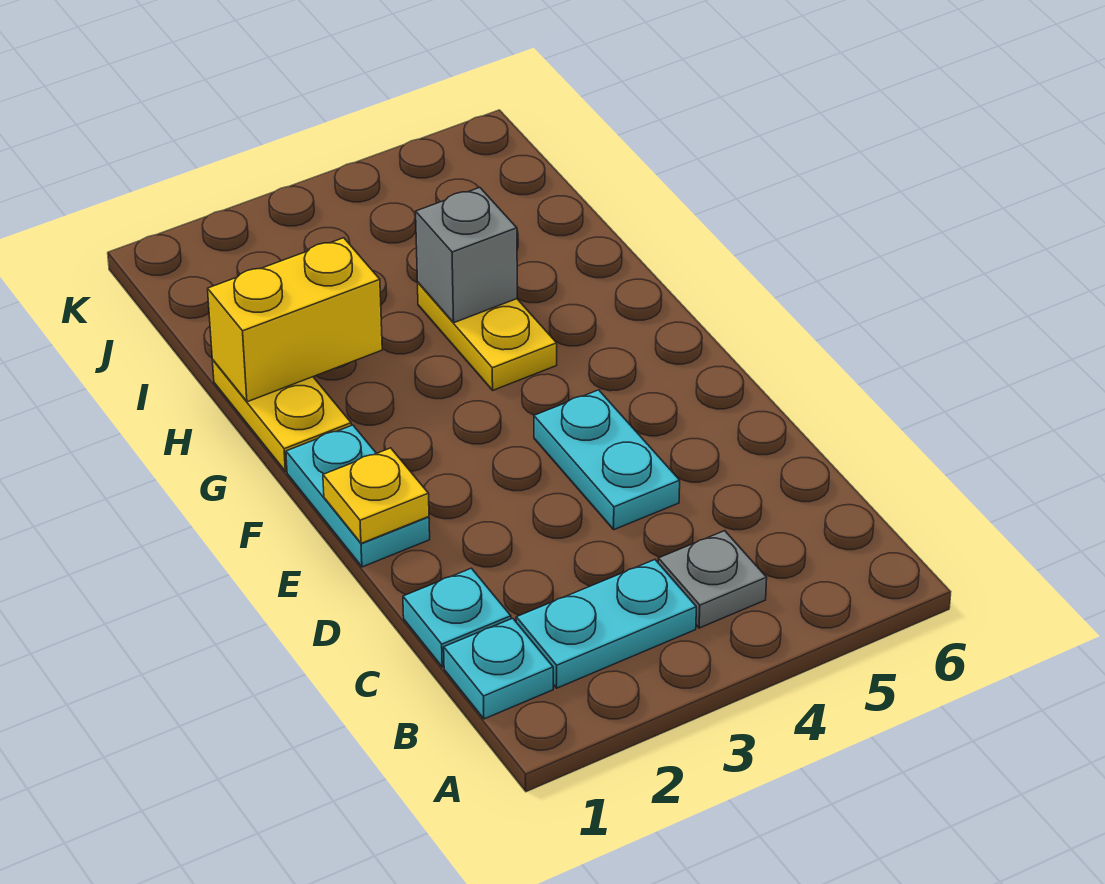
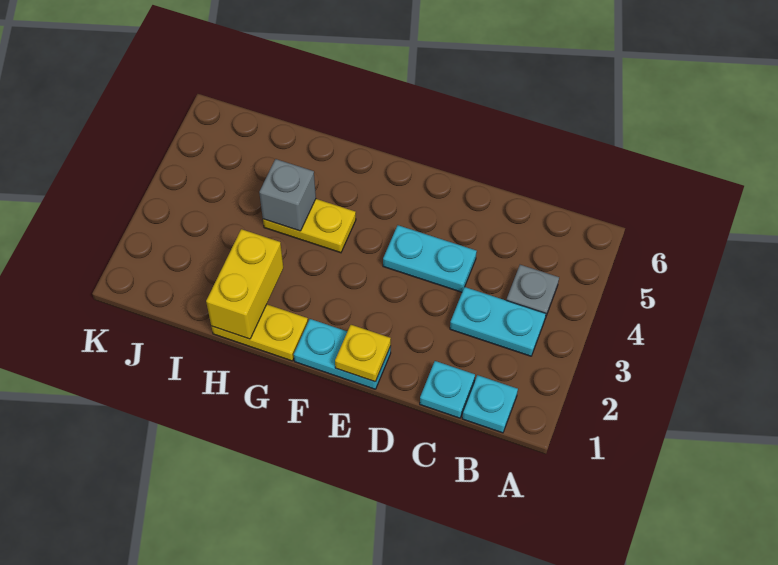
cyan plate B2:B3 level 1 -> cyan plate B3:C3 level 1

